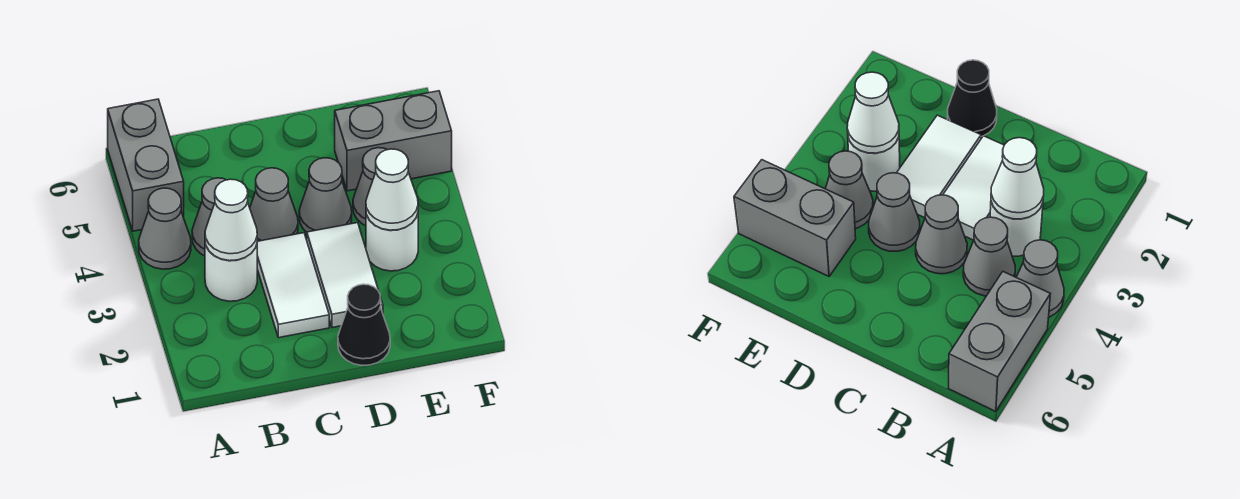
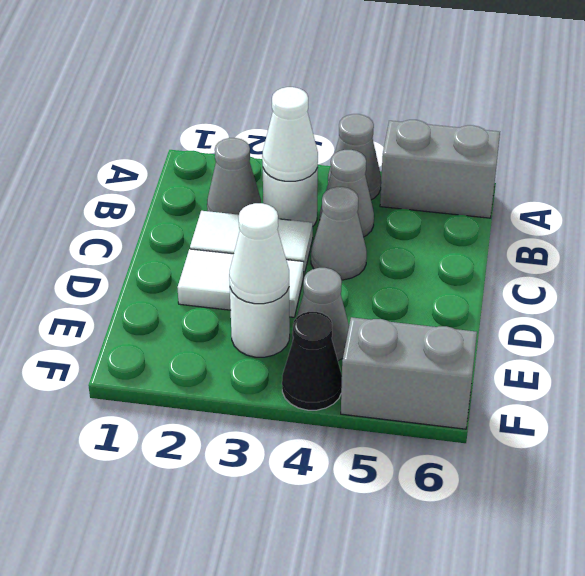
black cone D1 level 1 -> black cone F4 level 1
grey cone D4 level 1 -> grey cone B2 level 1
grey brick E5:F5 level 1 -> grey brick F5:F6 level 1

